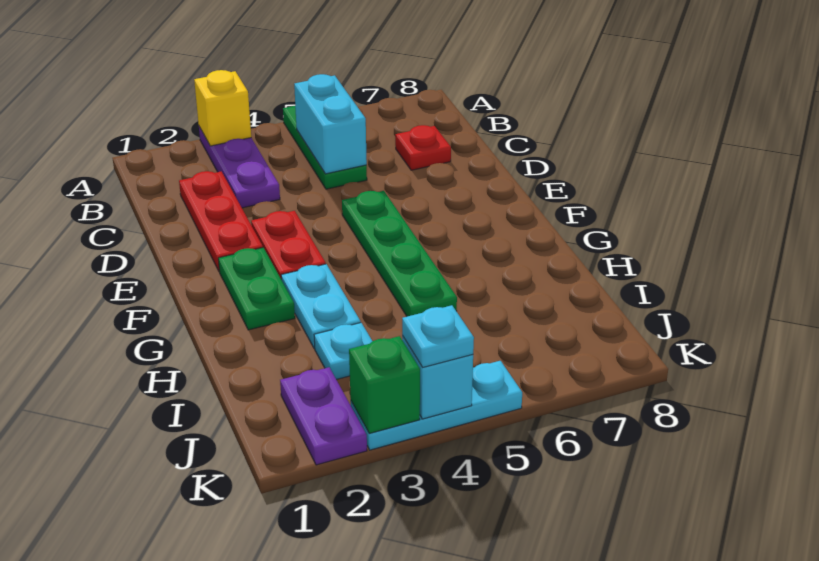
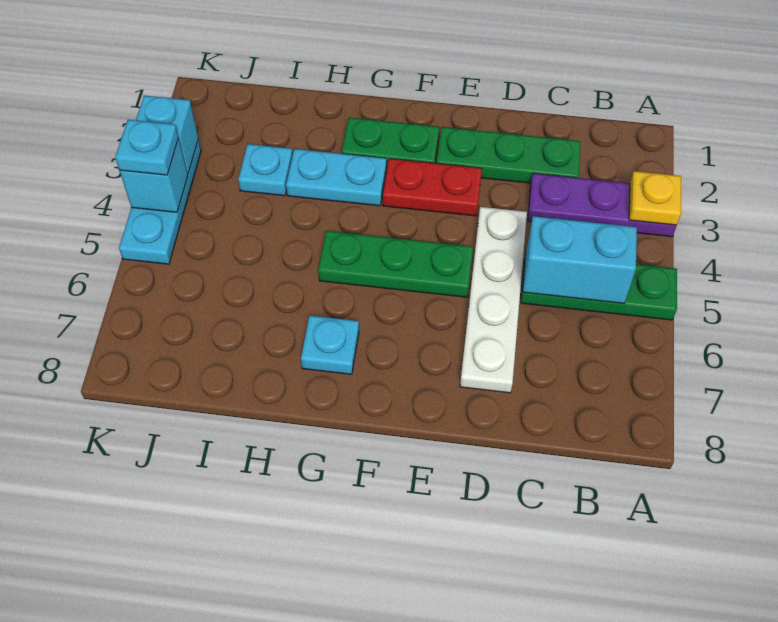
yellow brick A3 level 2 -> yellow plate A3 level 2
red plate C2:E2 level 1 -> green plate C2:E2 level 1
red plate C7 level 1 -> none
none -> white plate D4:D7 level 1
green plate E5:H5 level 1 -> green plate E5:G5 level 1
none -> cyan plate G7 level 1
purple plate J2:K2 level 1 -> none
green brick K3 level 2 -> cyan brick K3 level 2

